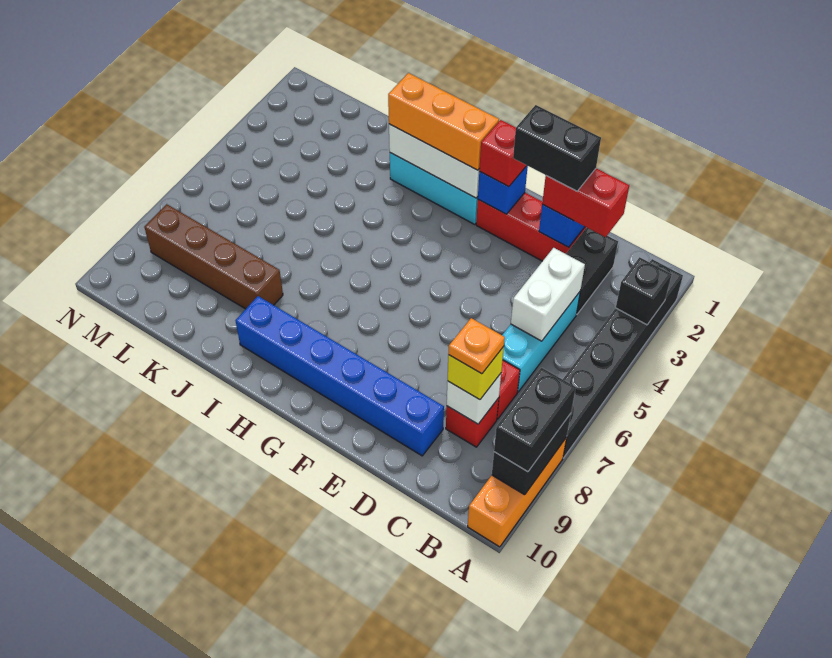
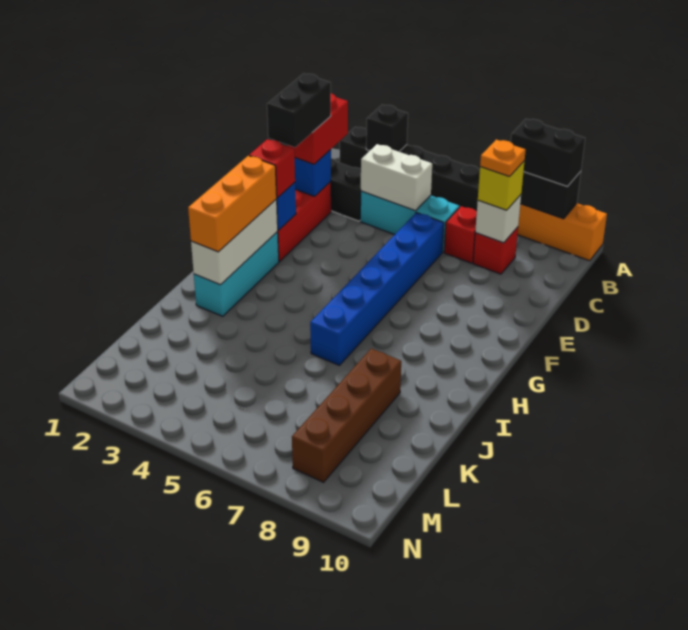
blue brick D9:I9 level 1 -> blue brick D6:I6 level 1

